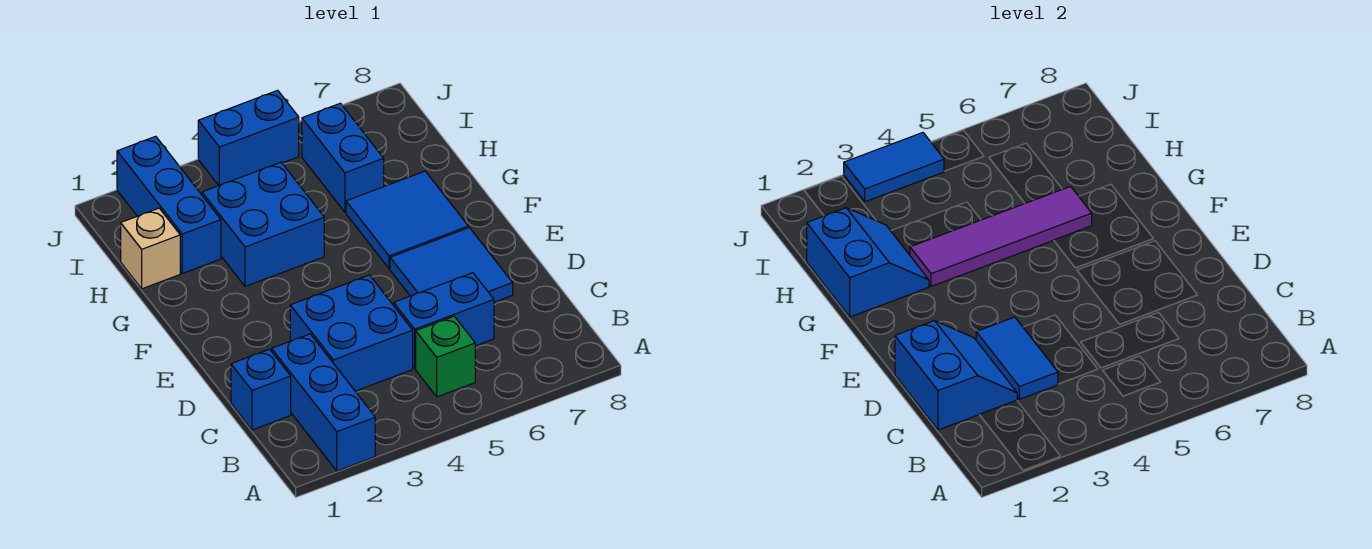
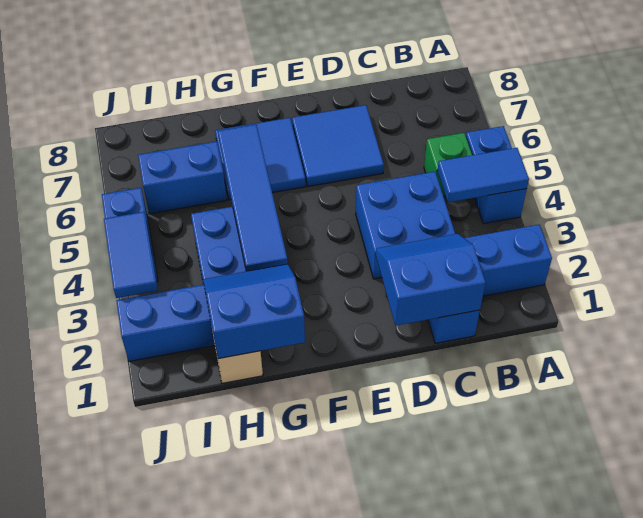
blue tile C3:D3 level 2 -> blue tile A4:B4 level 2
blue brick C5:C6 level 1 -> blue brick A4:A5 level 1
purple tile G3:G6 level 2 -> blue tile G3:G6 level 2

